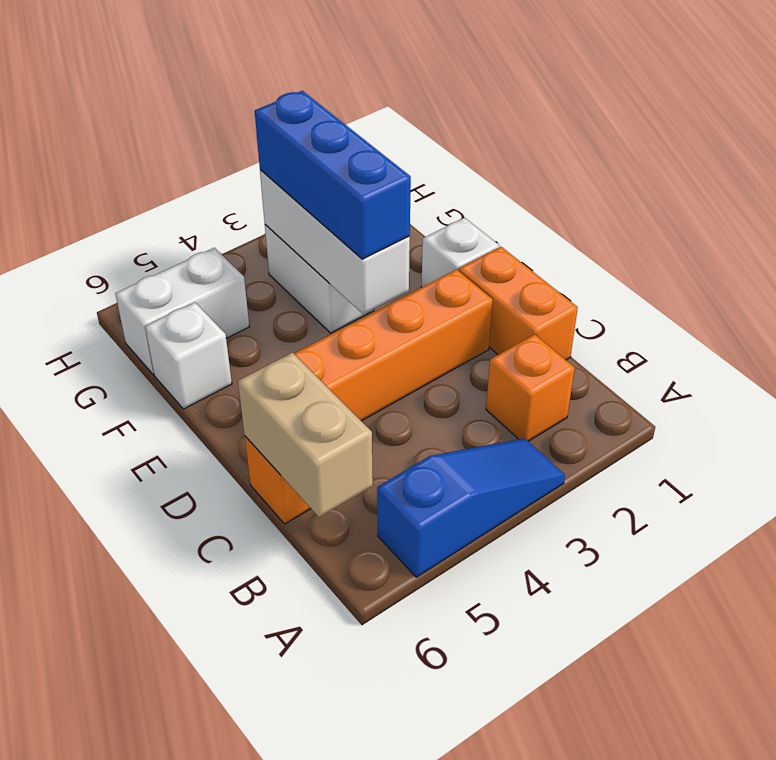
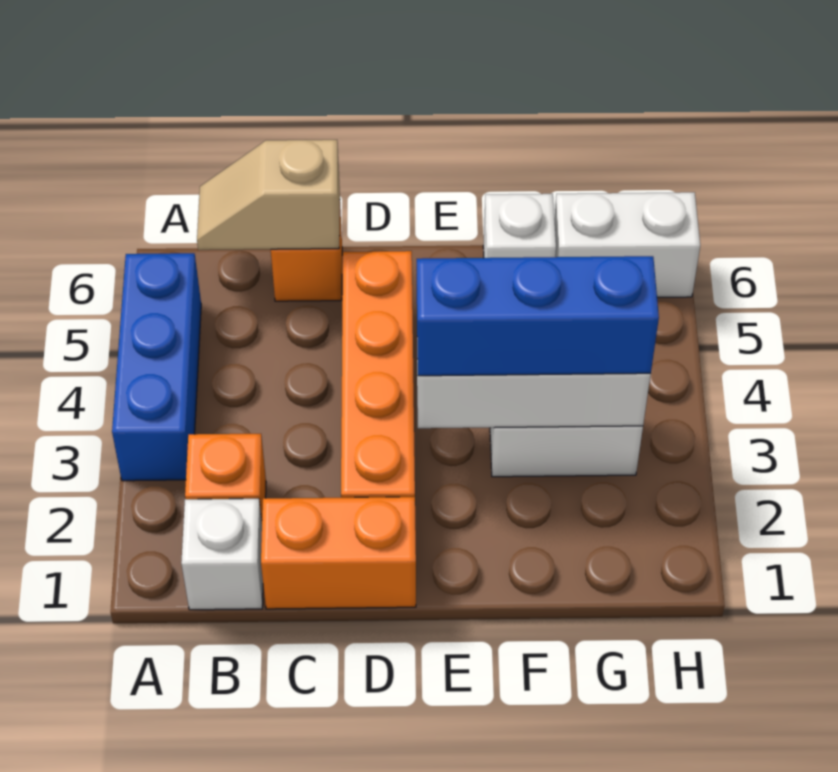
blue slope A3:A5 level 1 top 5 -> blue brick A3:A5 level 1
tan brick B6:C6 level 2 -> tan slope B6:C6 level 2 top C
white brick E1 level 1 -> white brick B1 level 1
white brick G5:G6 level 1 -> white brick G6:H6 level 1

